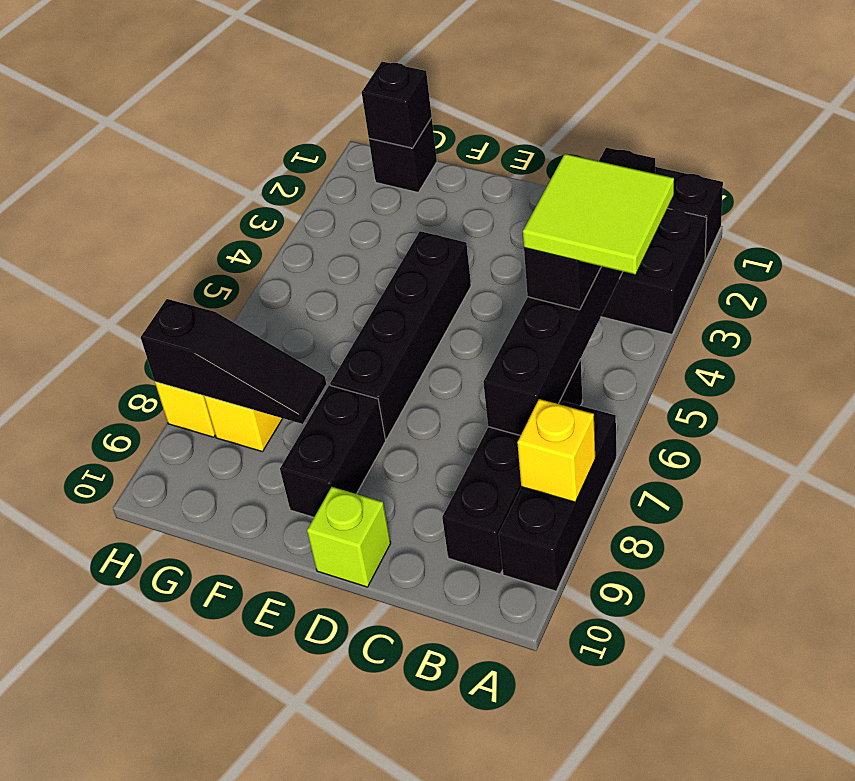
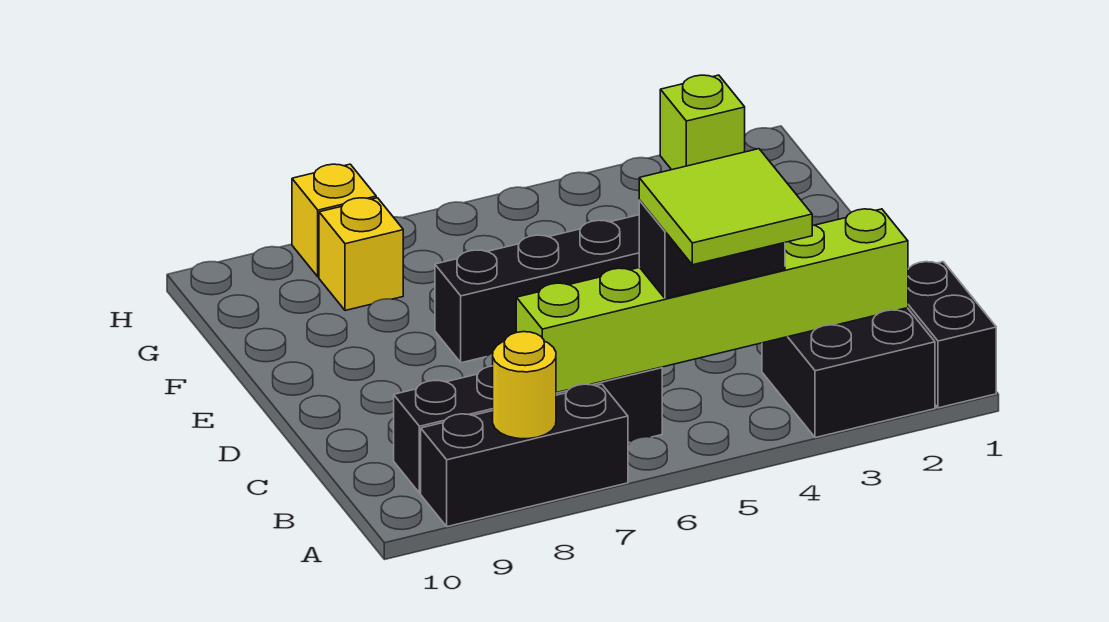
yellow brick A8 level 2 -> yellow round brick A8 level 2
black brick B2:B7 level 2 -> lime brick B2:B7 level 2
lime brick D10 level 1 -> lime brick H2 level 1
black brick E8:E9 level 1 -> none
black slope F8:H8 level 2 top H -> none
black brick G1 level 1 -> none
black brick G1 level 2 -> none

